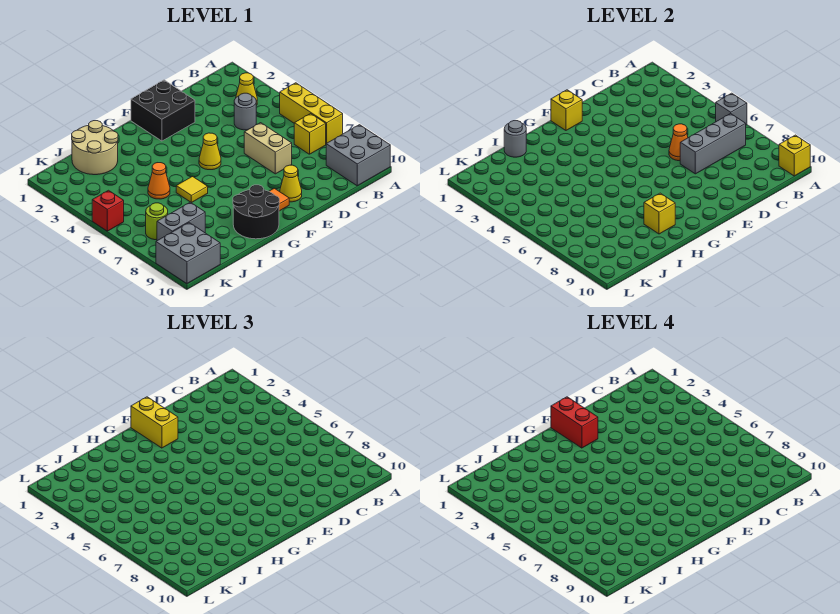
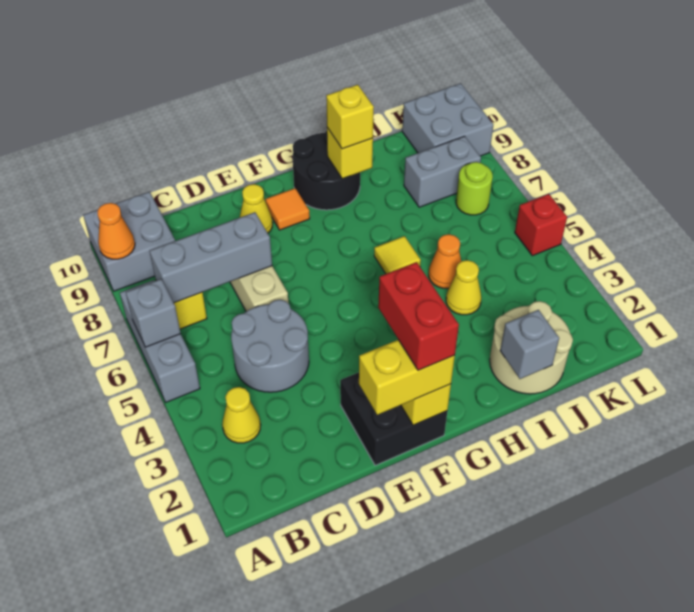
yellow brick A5:A7 level 1 -> grey brick A5:A7 level 1
yellow brick A10 level 2 -> yellow brick H9 level 3
grey round brick C4 level 1 -> grey round brick C4:D5 level 1
orange cone D6 level 2 -> orange cone A9 level 2
yellow brick F1:F2 level 3 -> yellow brick E1:F1 level 3
yellow cone F5 level 1 -> yellow cone I4 level 1
grey round brick I1 level 2 -> grey brick I1 level 2

